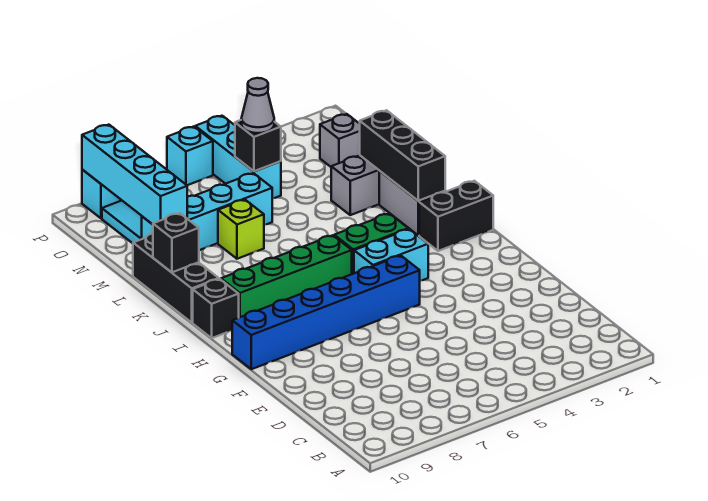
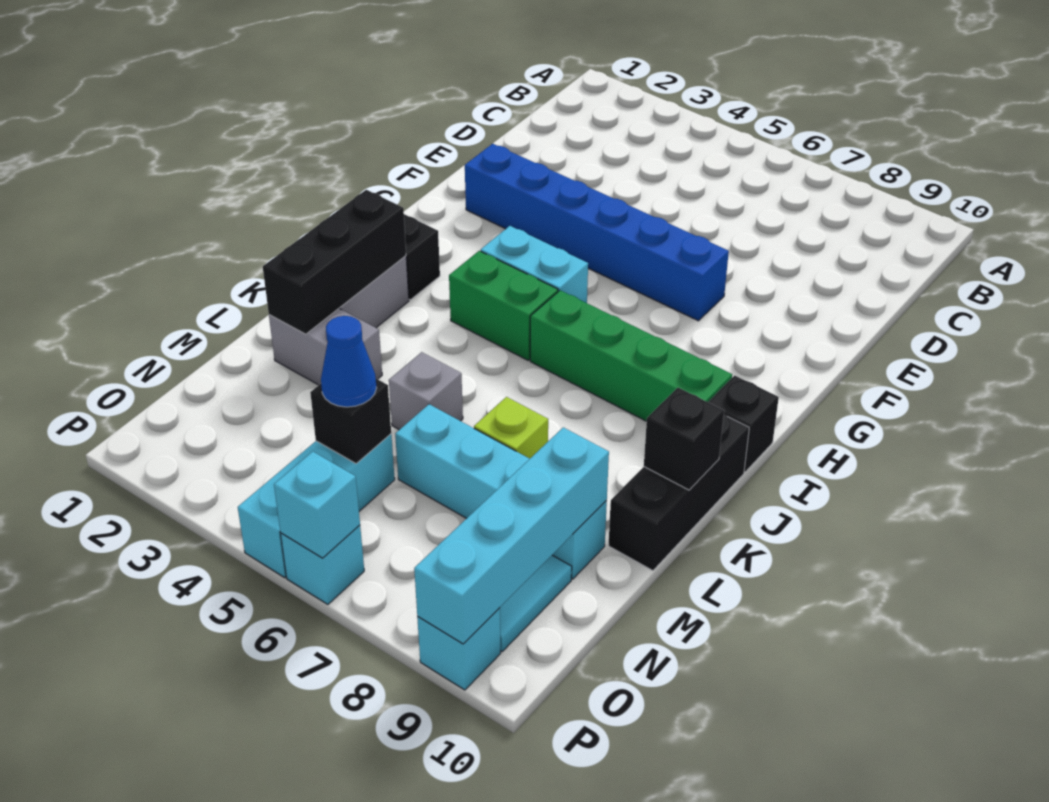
blue brick G5:G10 level 1 -> blue brick F2:F7 level 1
grey brick N2 level 1 -> grey brick L5 level 1
grey cone N5 level 3 -> blue cone N5 level 3
none -> cyan brick P6 level 2

